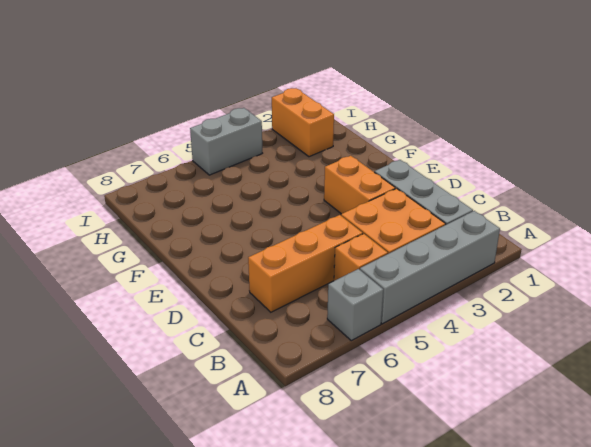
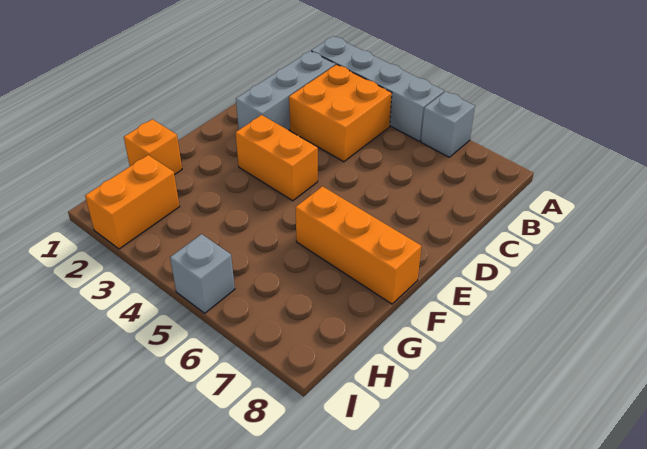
orange brick B5 level 1 -> orange brick G1 level 1
orange brick C5:C7 level 1 -> orange brick F6:F8 level 1
orange brick D3:E3 level 1 -> orange brick E3:E4 level 1
grey brick I4:I5 level 1 -> grey brick I5 level 1

